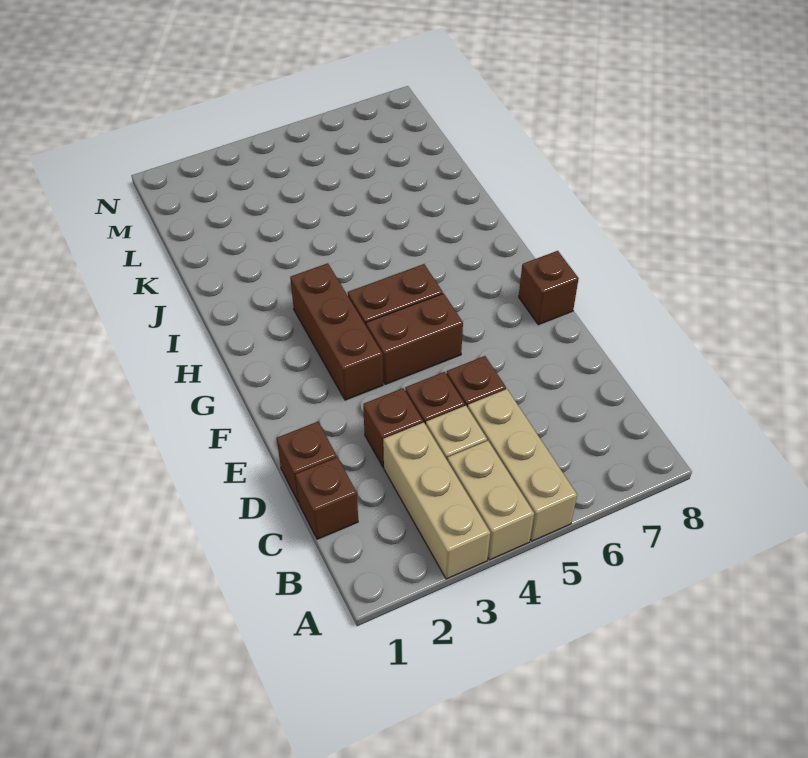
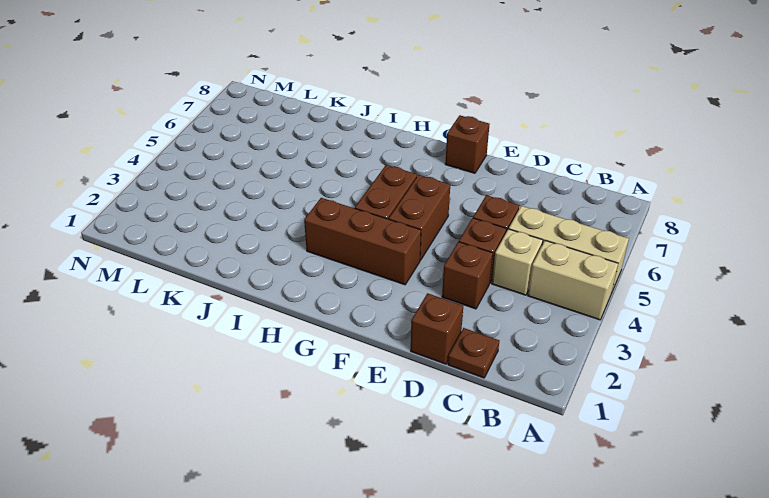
tan brick A3:C3 level 1 -> none
brown brick C1 level 1 -> brown plate C1 level 1

